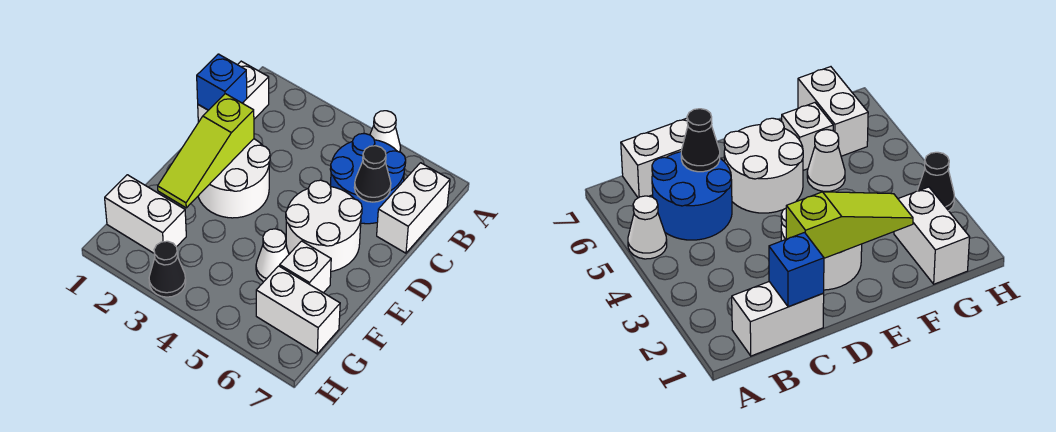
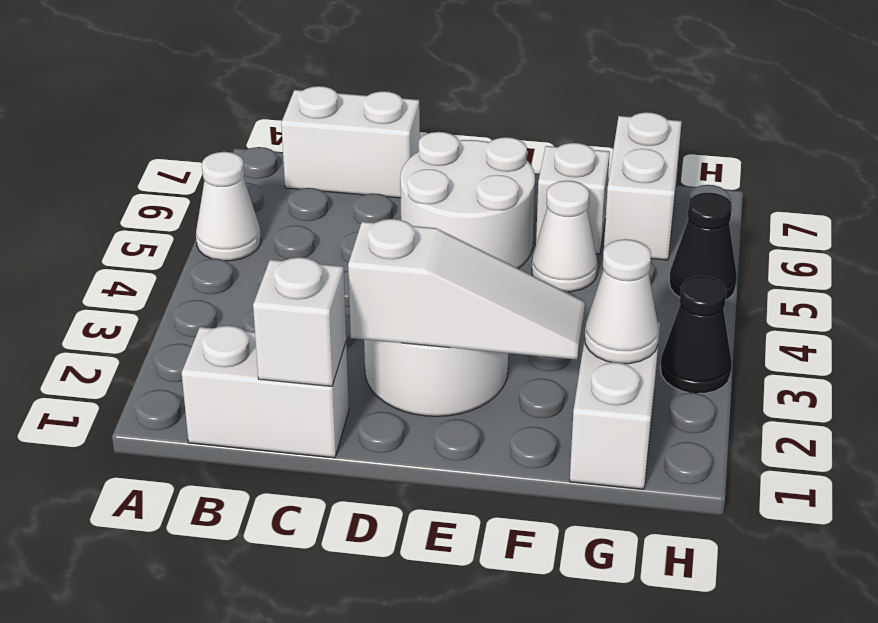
blue round brick B5:C6 level 1 -> none
blue brick C1 level 2 -> white brick C1 level 2
black cone C6 level 2 -> black cone H5 level 1
lime slope D2:F2 level 2 top D -> white slope D2:F2 level 2 top D
none -> white cone G2 level 2

